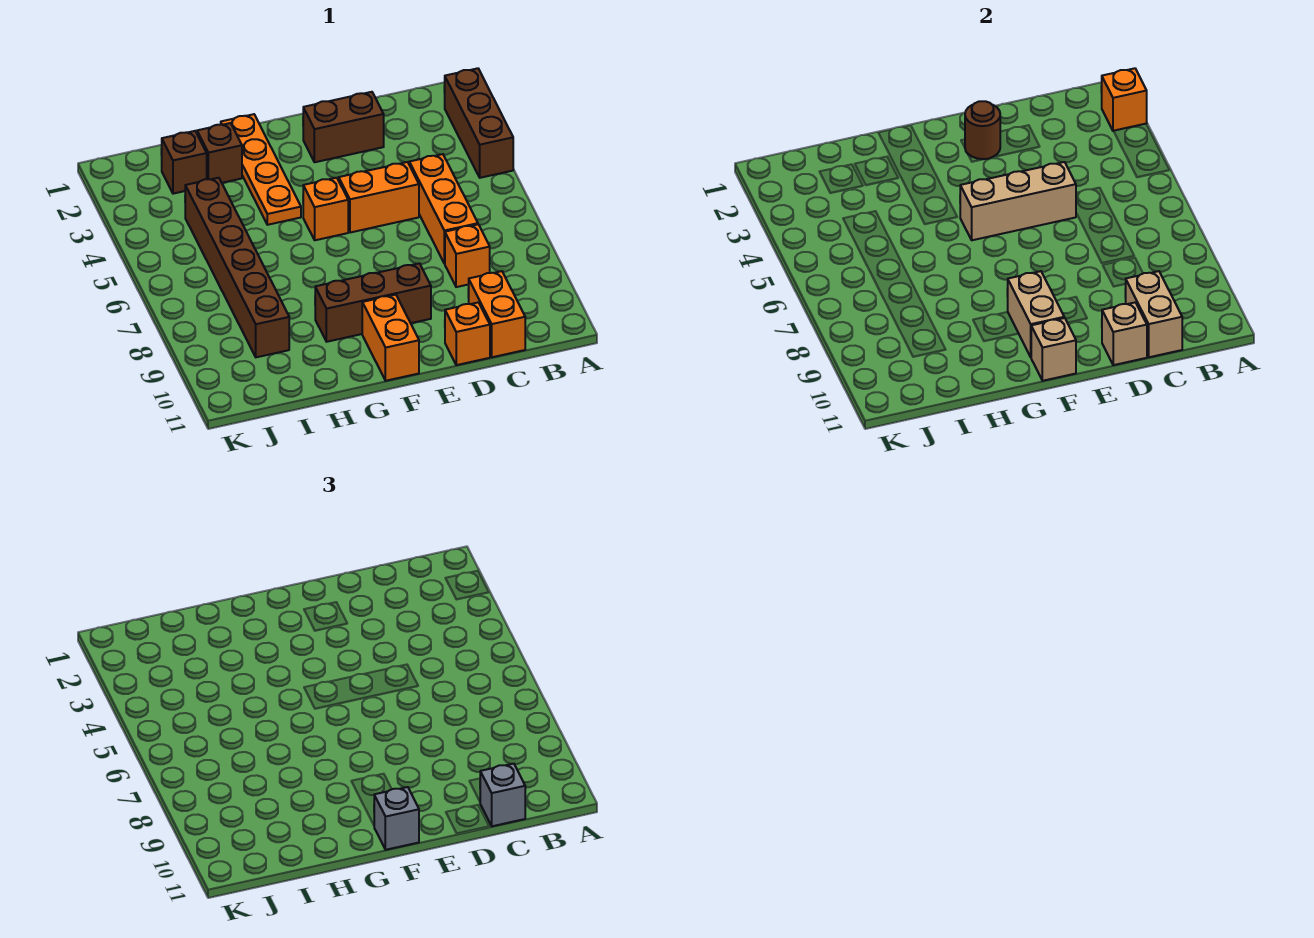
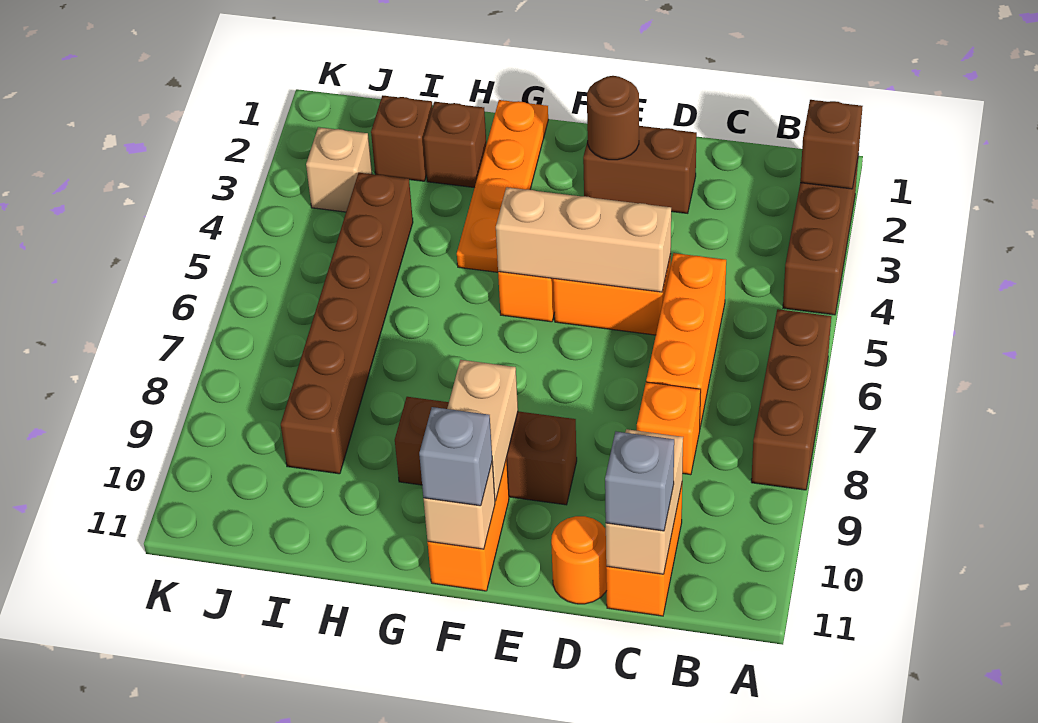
orange brick A2 level 2 -> brown brick A2 level 2
none -> brown brick A6:A8 level 1
orange brick D11 level 1 -> orange round brick D11 level 1
tan brick D11 level 2 -> tan brick J3 level 1

